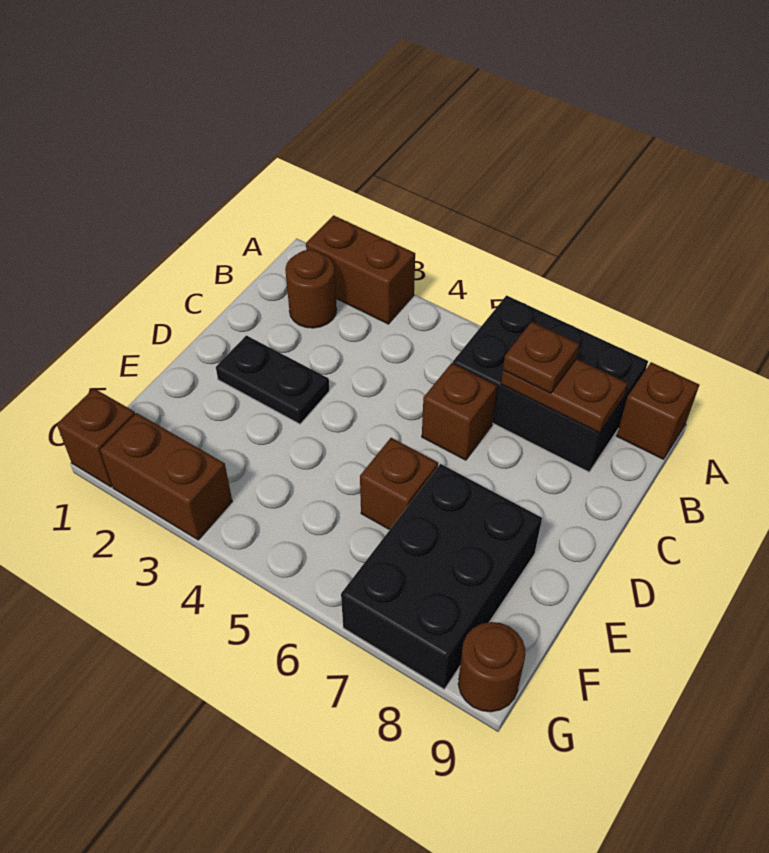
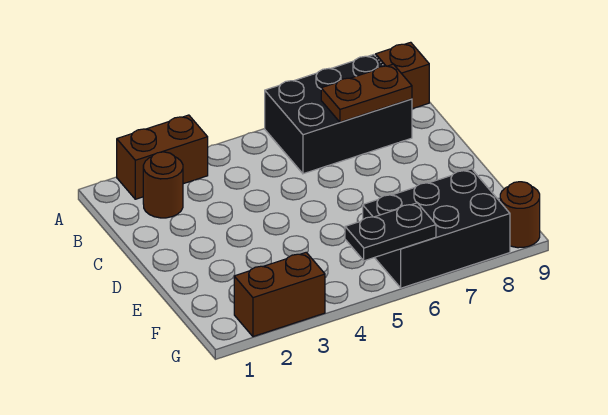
brown plate B7 level 3 -> none
brown brick C6 level 1 -> none
black plate D2:D3 level 1 -> black plate G5:G6 level 2
brown brick E6 level 1 -> none
black brick E7:G8 level 1 -> black brick F6:G8 level 1
brown brick G1 level 1 -> none

